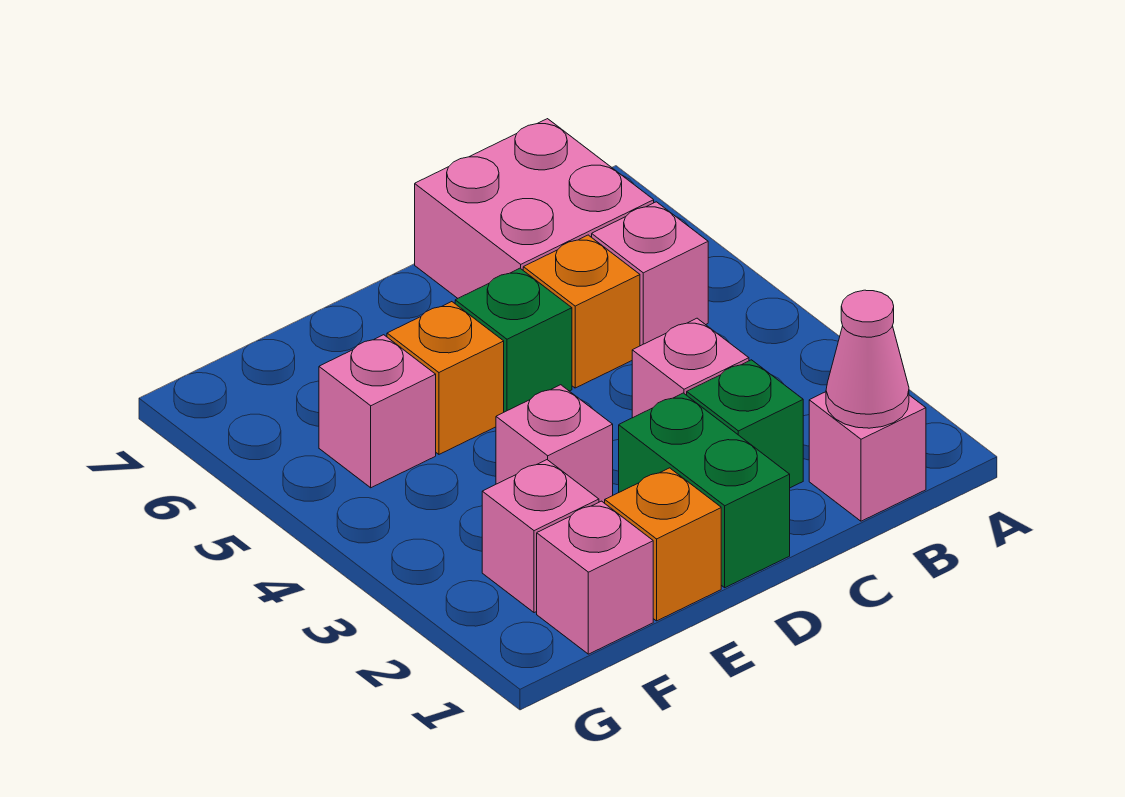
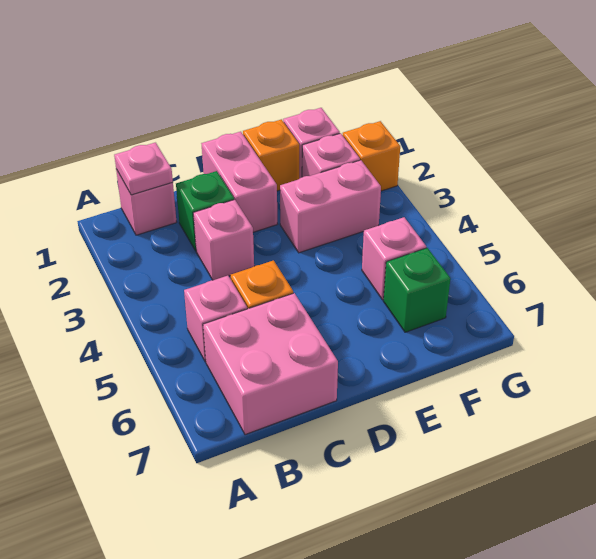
pink cone B1 level 2 -> pink plate B1 level 2
green brick D1:D2 level 1 -> pink brick D1:D2 level 1
green brick D5 level 1 -> green brick F6 level 1
pink brick E3 level 1 -> pink brick E3:F3 level 1
orange brick E5 level 1 -> orange brick G2 level 1

